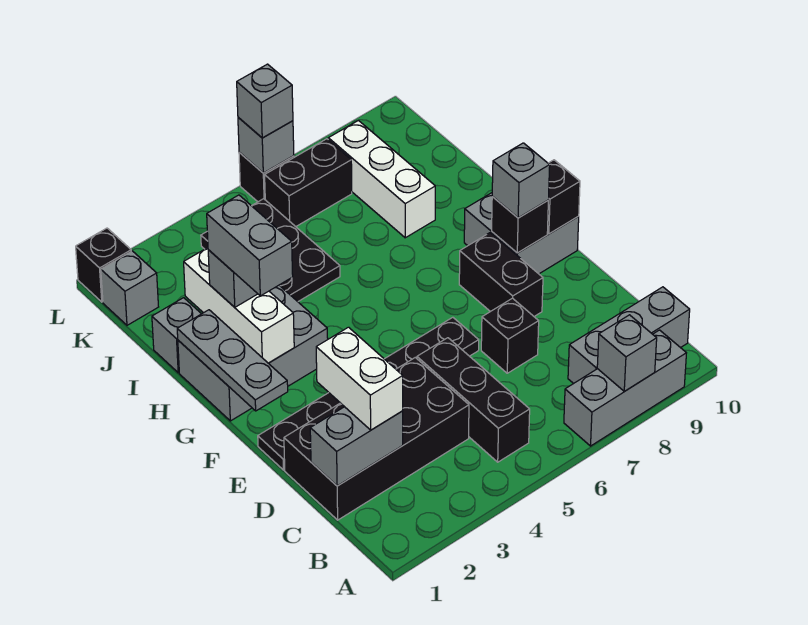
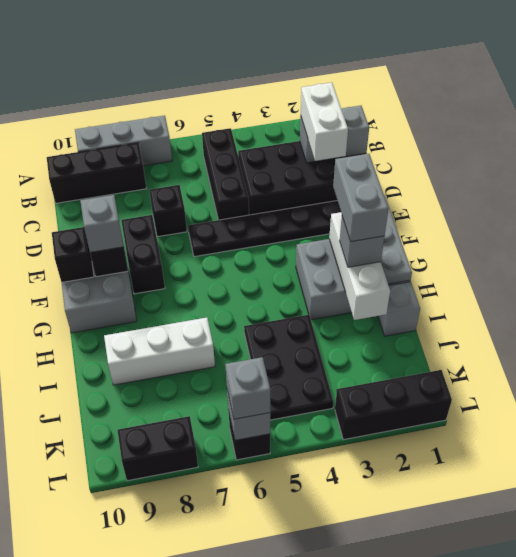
grey brick A8 level 2 -> none
grey brick B8:B10 level 1 -> black brick B8:B10 level 1
white brick I8:K8 level 1 -> white brick I7:I9 level 1
grey brick K1 level 1 -> none
black brick K6:K7 level 1 -> black brick L8:L9 level 1
black brick L1 level 1 -> black brick L1:L3 level 1

